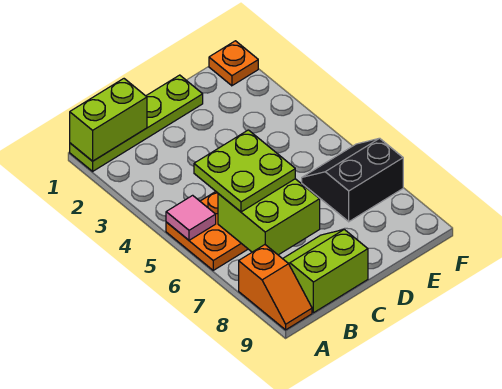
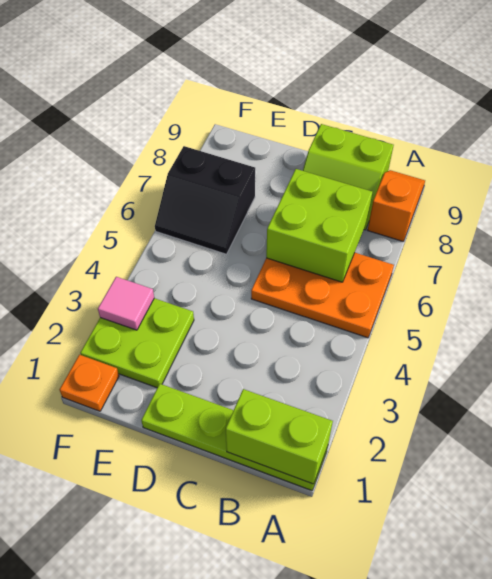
pink tile A5 level 2 -> pink tile F3 level 2
lime plate B5:C6 level 3 -> lime plate E2:F3 level 1

